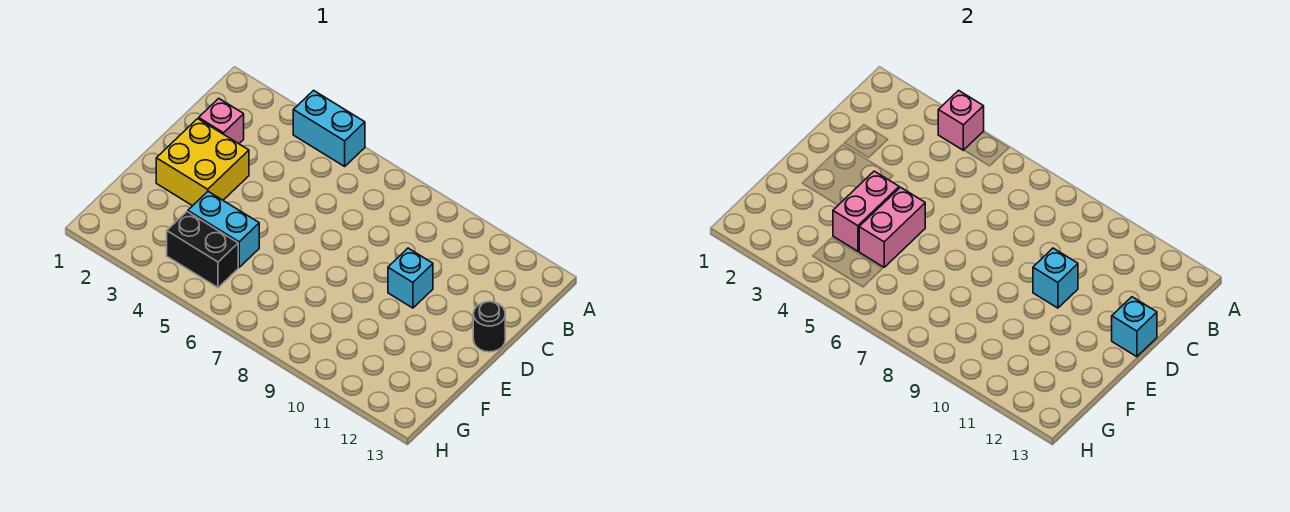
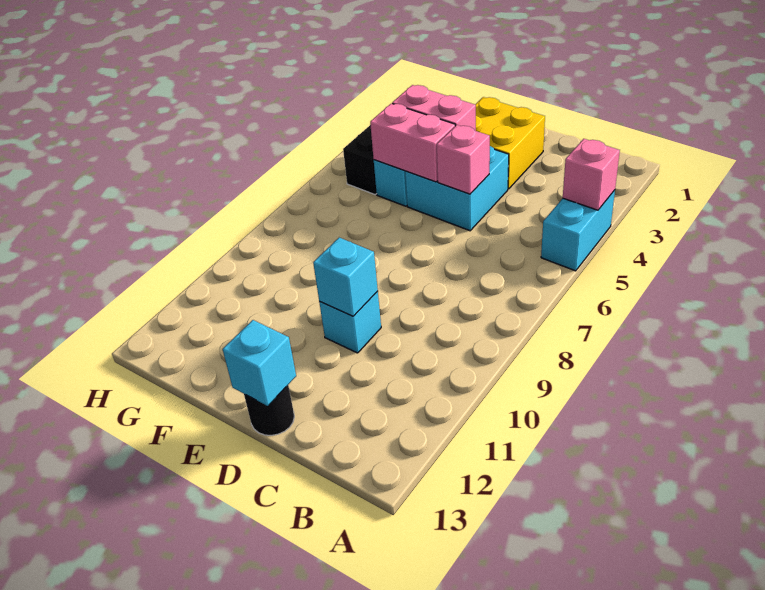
pink brick C2 level 1 -> pink brick D5 level 2
none -> cyan brick D4:E5 level 1

